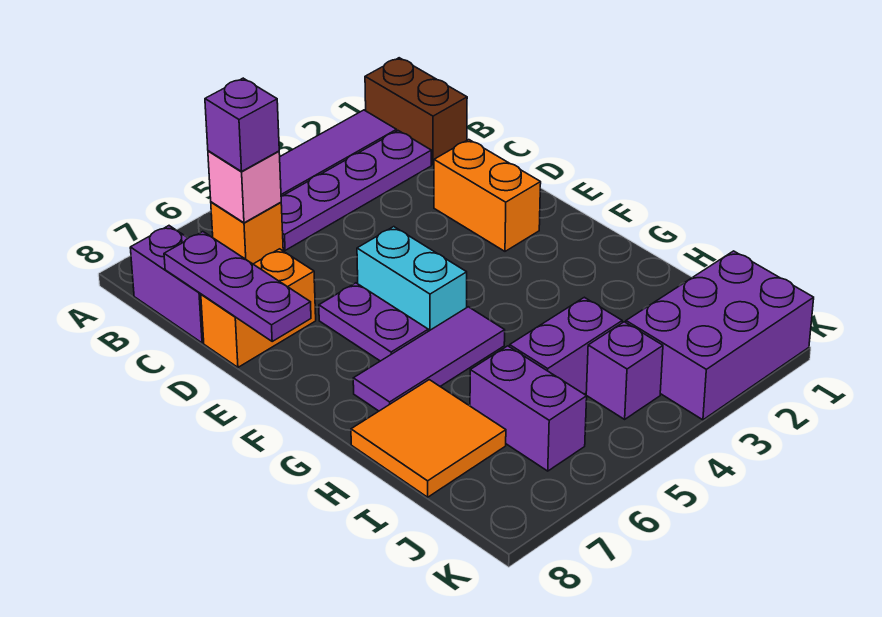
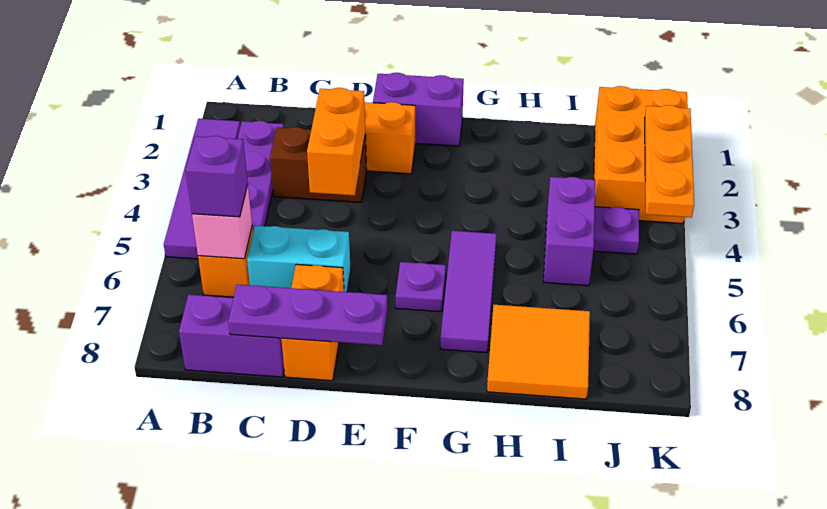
brown brick A1:B1 level 1 -> brown brick C3:D3 level 1
none -> orange brick D3:D4 level 2
cyan brick E5:F5 level 1 -> cyan brick C6:D6 level 1
purple plate E6:F6 level 1 -> purple plate F6 level 1
purple brick I6:J6 level 1 -> purple brick E1:F1 level 1
purple brick J1:K3 level 1 -> orange brick J1:K3 level 1
purple brick J4 level 1 -> purple plate J4 level 1
none -> orange plate K2:K4 level 2

